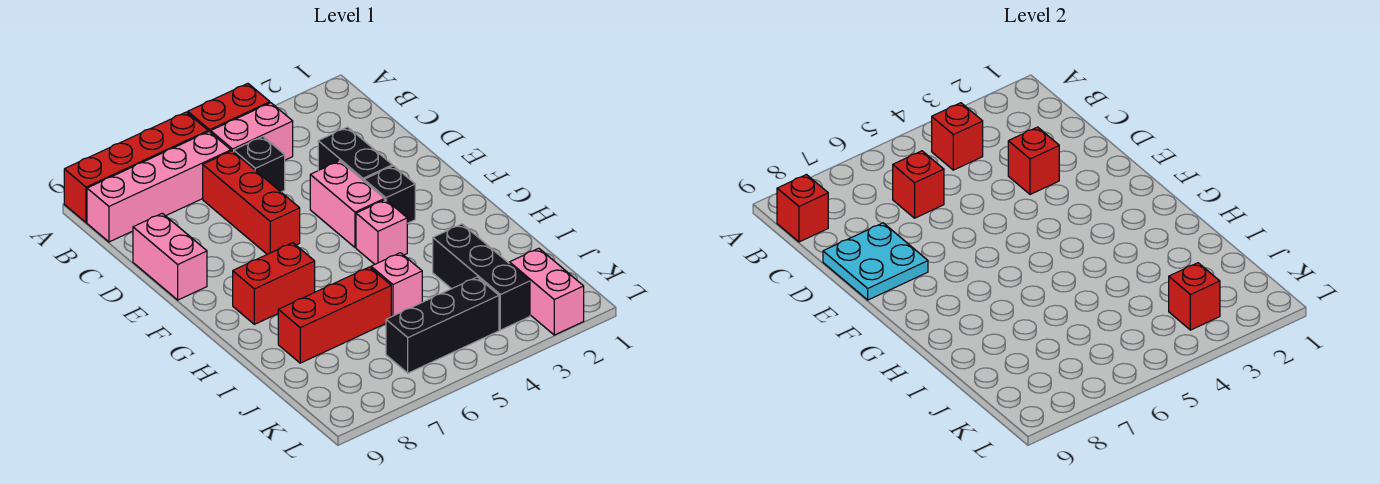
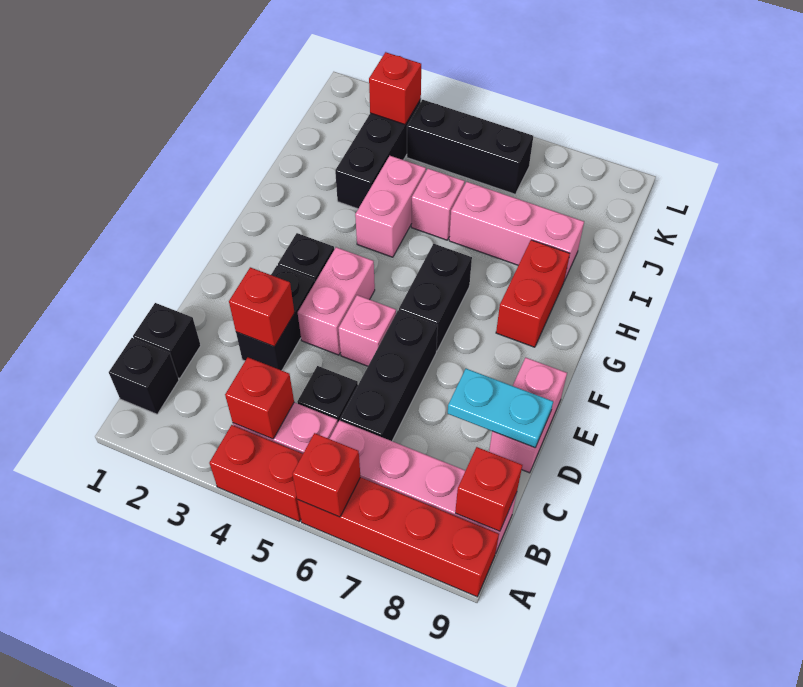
none -> black brick B1 level 1
none -> black brick C1 level 1
red brick C6:E6 level 1 -> black brick C6:E6 level 1
red brick C6 level 2 -> red brick A6 level 2
cyan plate D8:E9 level 2 -> cyan plate D8:D9 level 2
none -> black brick F6:G6 level 1
pink brick G4 level 1 -> pink brick E5 level 1
red brick G7:G8 level 1 -> red brick G8:H8 level 1
red brick I6:I8 level 1 -> pink brick I6:I8 level 1
pink brick K2:L2 level 1 -> pink brick H4:I4 level 1

